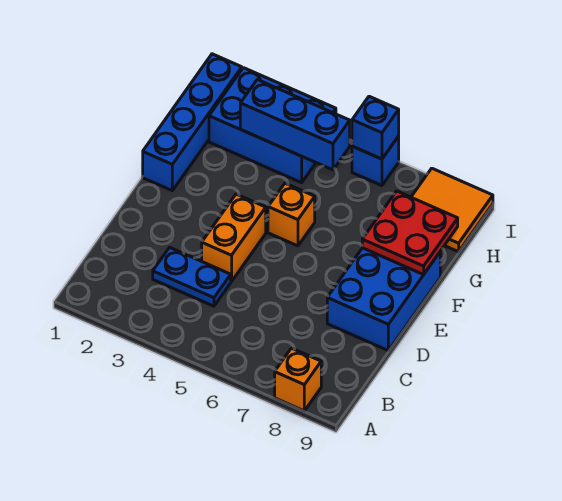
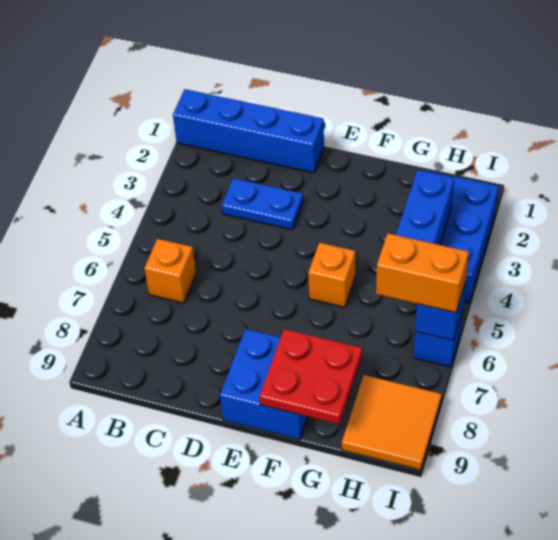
orange brick A8 level 1 -> orange brick B6 level 1
blue plate C3:C4 level 1 -> blue plate C3:D3 level 1
orange brick D4:E4 level 1 -> orange brick H6:I6 level 3
blue brick D8:F9 level 1 -> blue brick E8:F9 level 1
blue brick F1:I1 level 1 -> blue brick A1:D1 level 1

